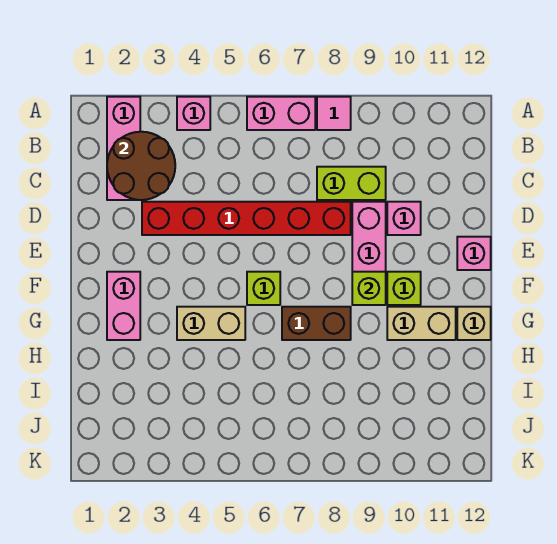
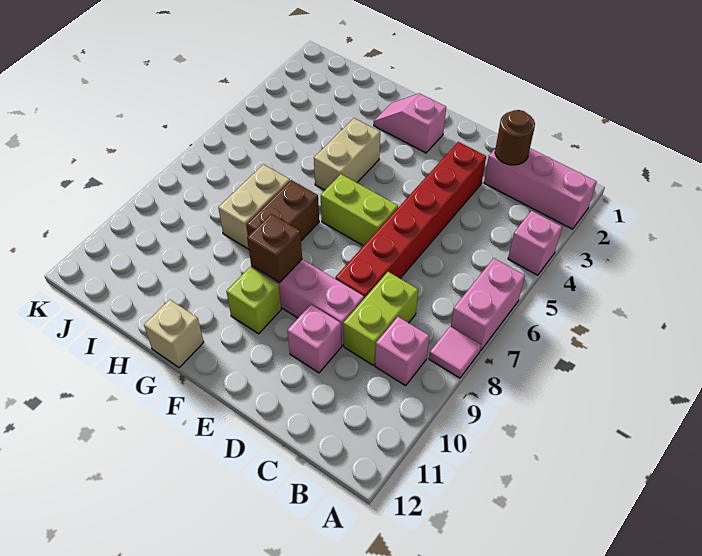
brown round brick B2:C3 level 2 -> brown round brick C2 level 2
pink brick E12 level 1 -> pink brick B9 level 1
pink brick F2:G2 level 1 -> pink slope F2:G2 level 1 top F
lime brick F6 level 1 -> lime brick E6:F6 level 1
lime brick F9 level 2 -> brown brick F9 level 2
tan brick G10:G11 level 1 -> tan brick H7:H8 level 1

